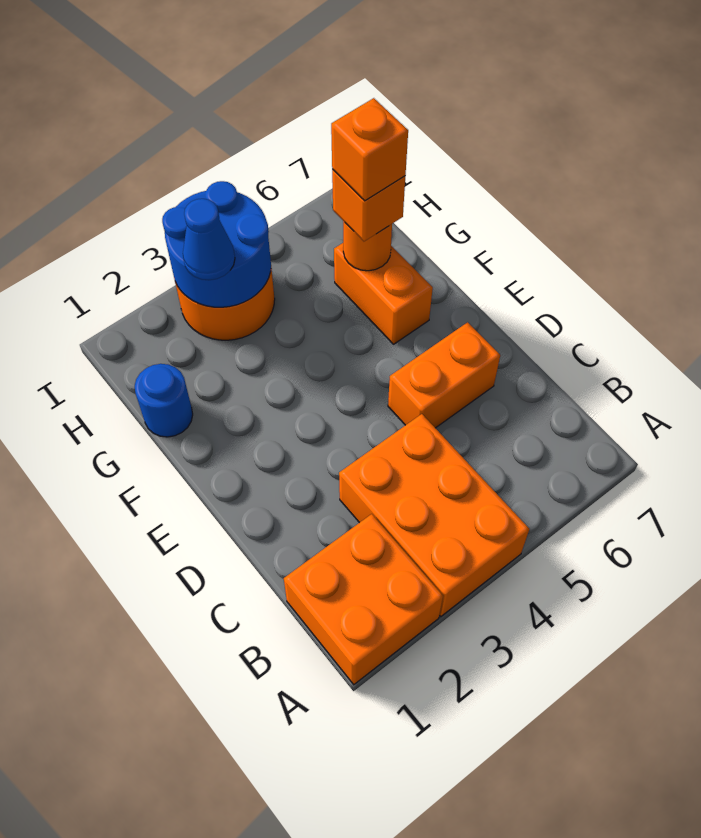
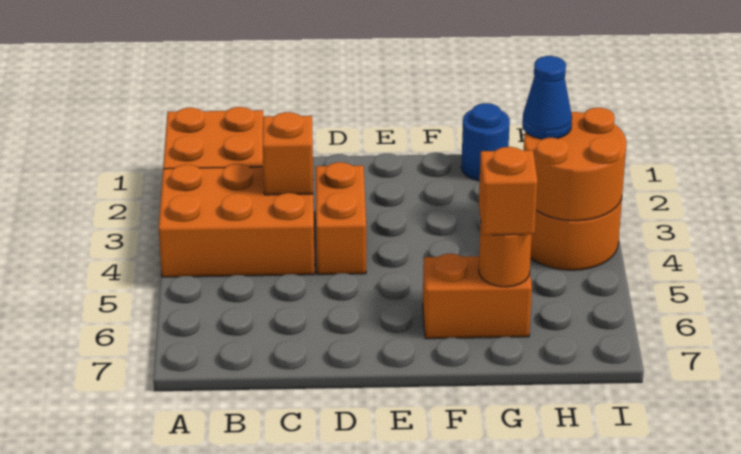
orange brick D5:D6 level 1 -> orange brick D3:D4 level 1
orange brick G6 level 4 -> orange brick C3 level 2
blue round brick H3:I4 level 2 -> orange round brick H3:I4 level 2

